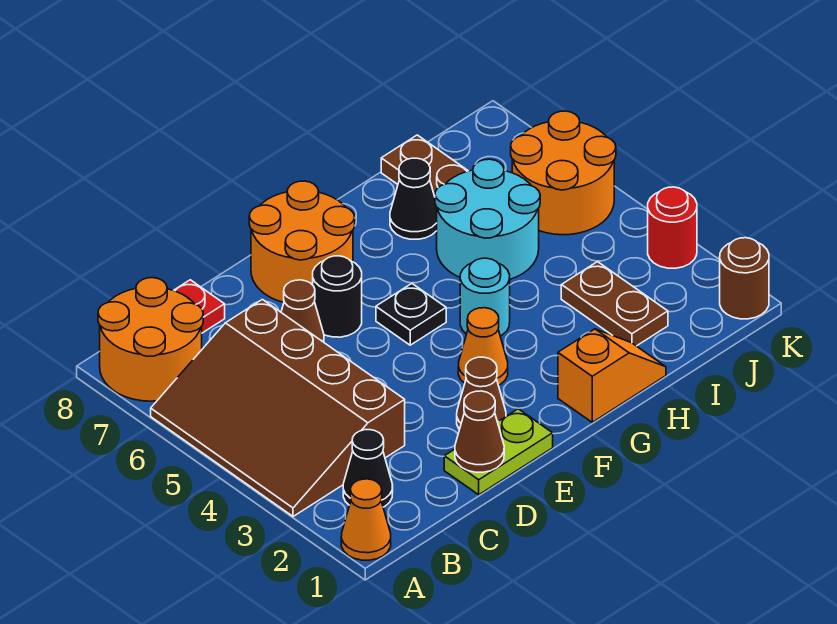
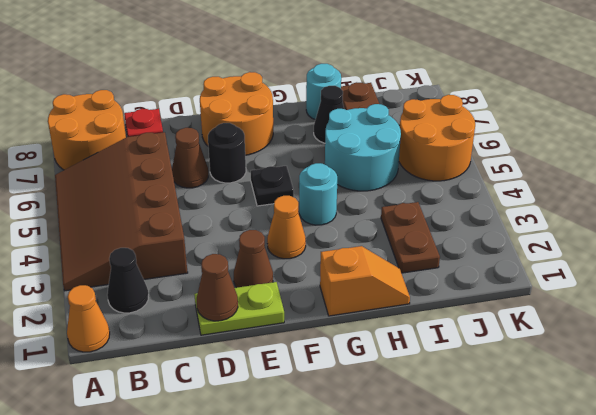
none -> cyan round brick H8 level 1
brown round brick K1 level 1 -> none
red round brick K3 level 1 -> none

